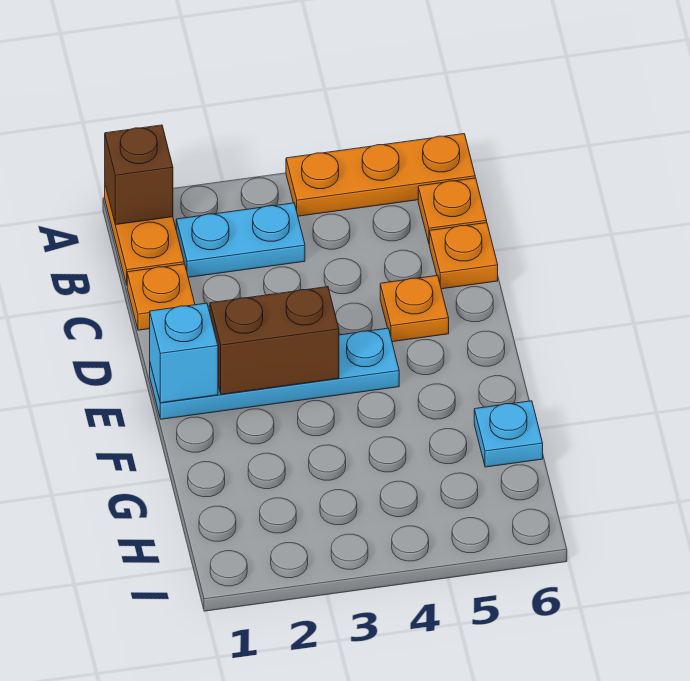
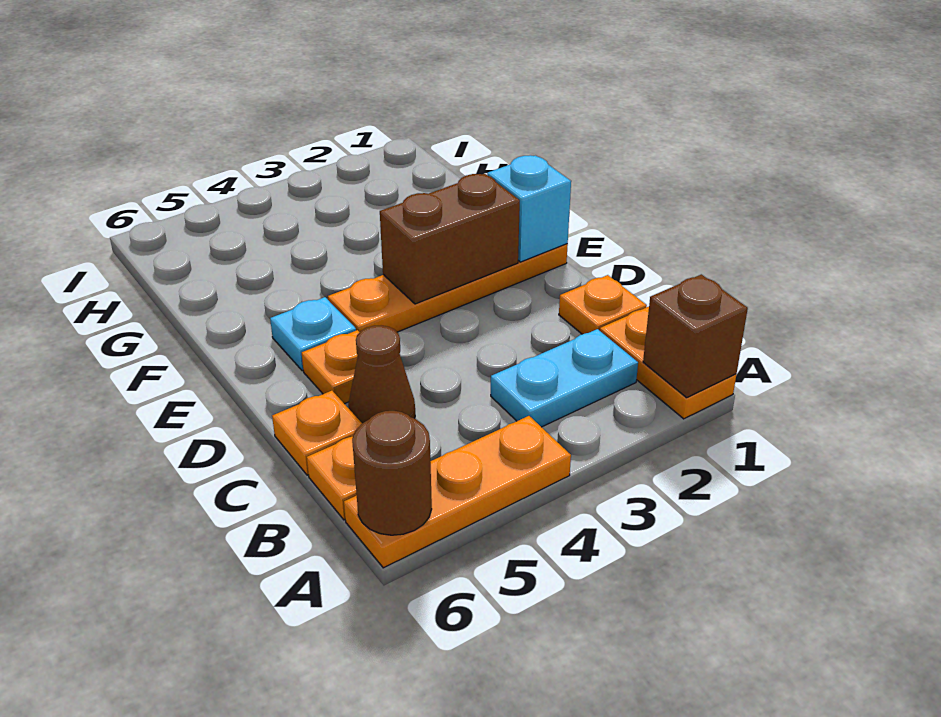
none -> brown round brick A6 level 2
none -> brown cone C5 level 1
cyan plate E1:E4 level 1 -> orange plate E1:E4 level 1
cyan plate G6 level 1 -> cyan plate E5 level 1

